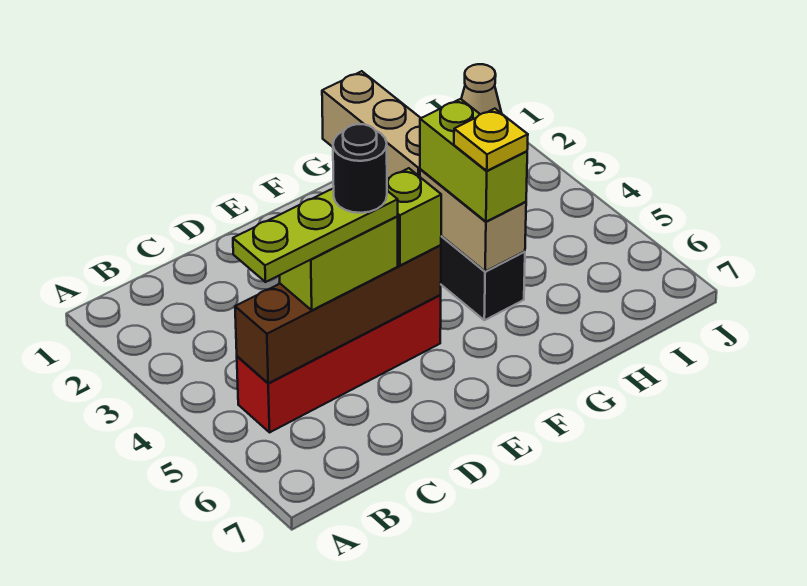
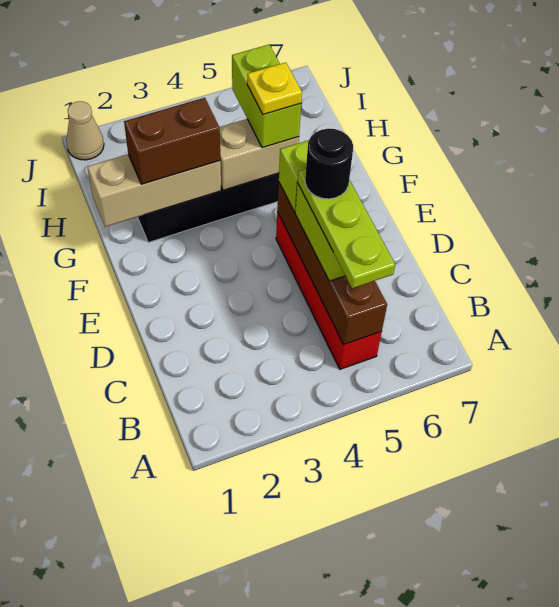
none -> brown brick G2:G3 level 3
lime brick G4:G5 level 3 -> lime brick G5:H5 level 3

